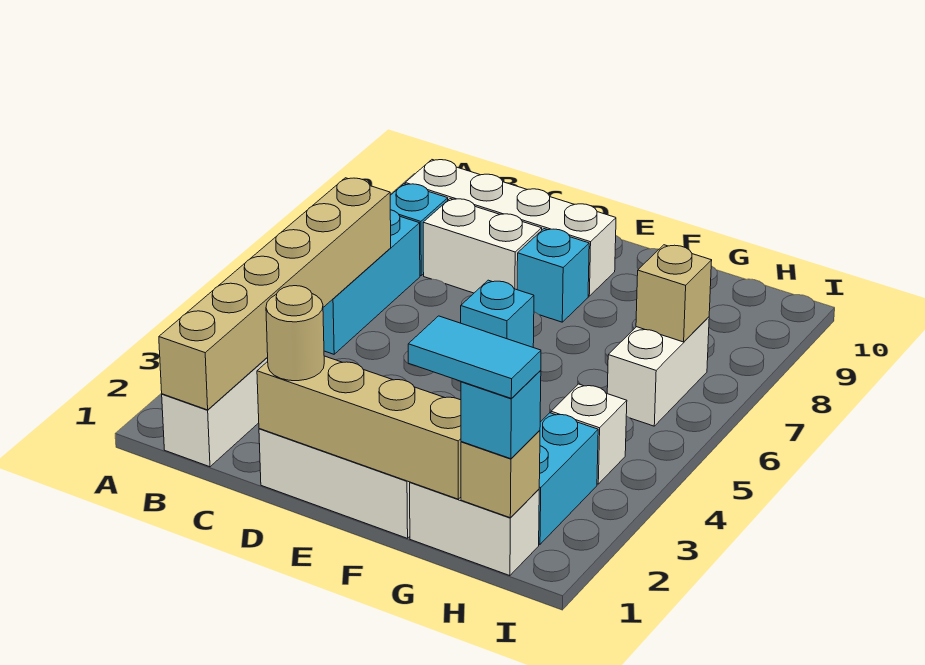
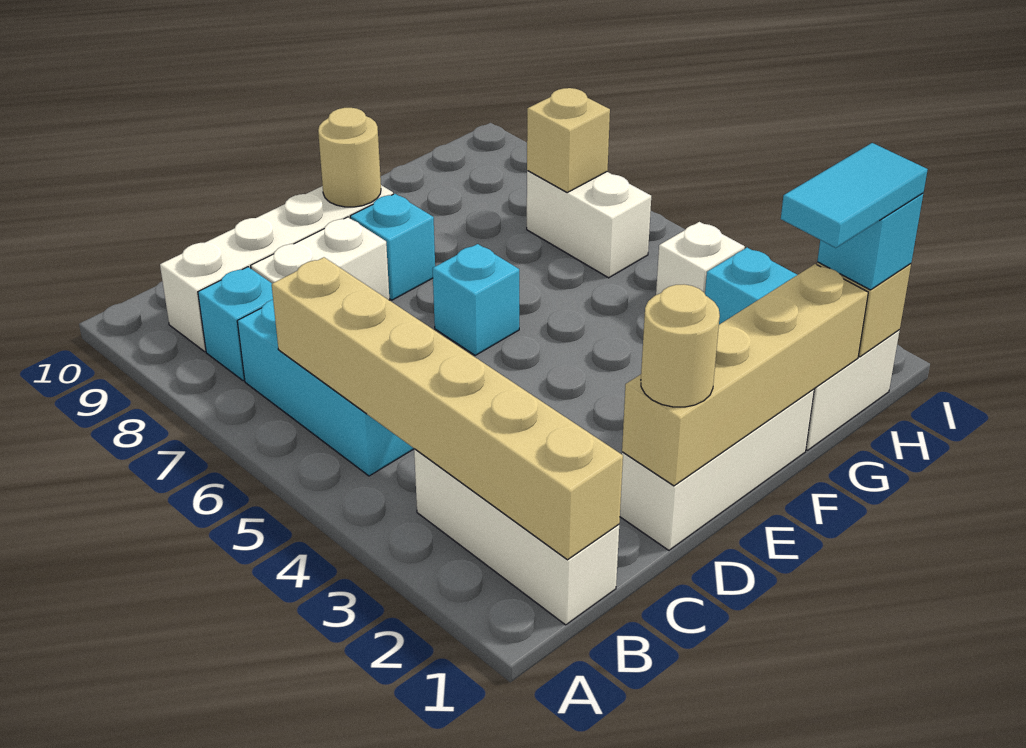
none -> tan round brick E9 level 2

